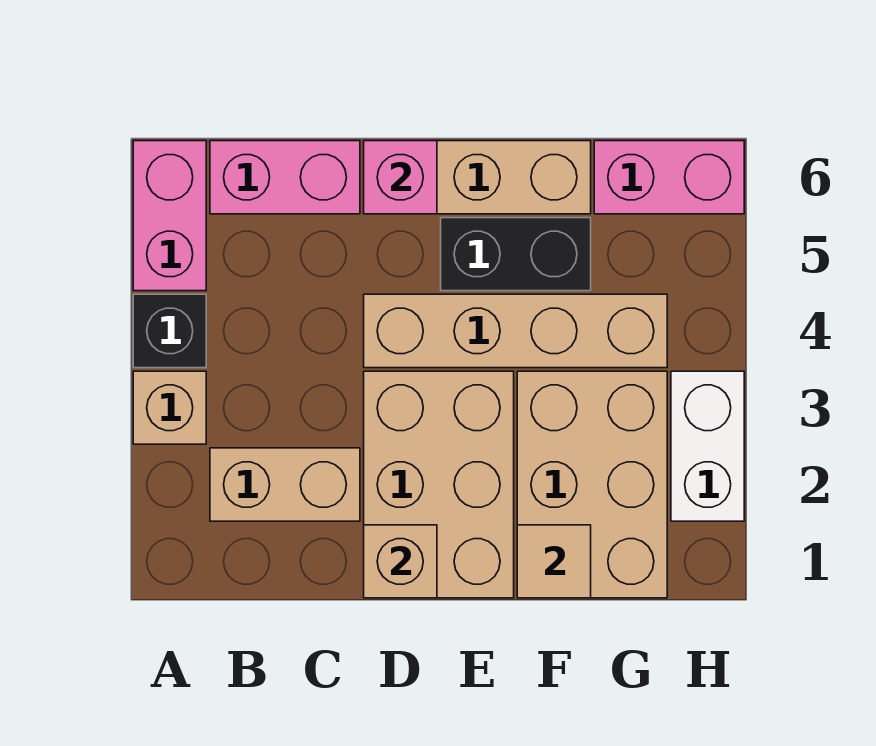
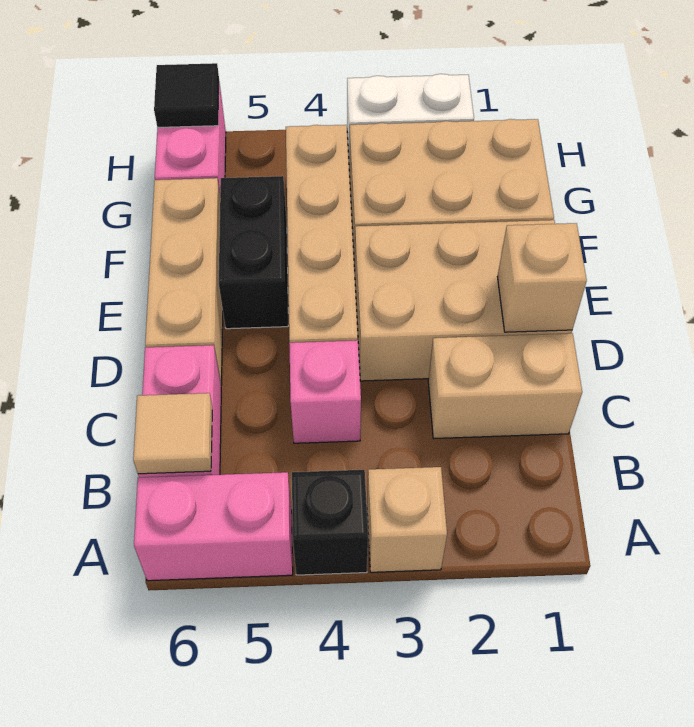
tan brick B2:C2 level 1 -> tan brick C1:C2 level 1
pink brick D6 level 2 -> pink brick C4 level 1
tan tile F1 level 2 -> tan tile B6 level 2
none -> black tile H6 level 2

